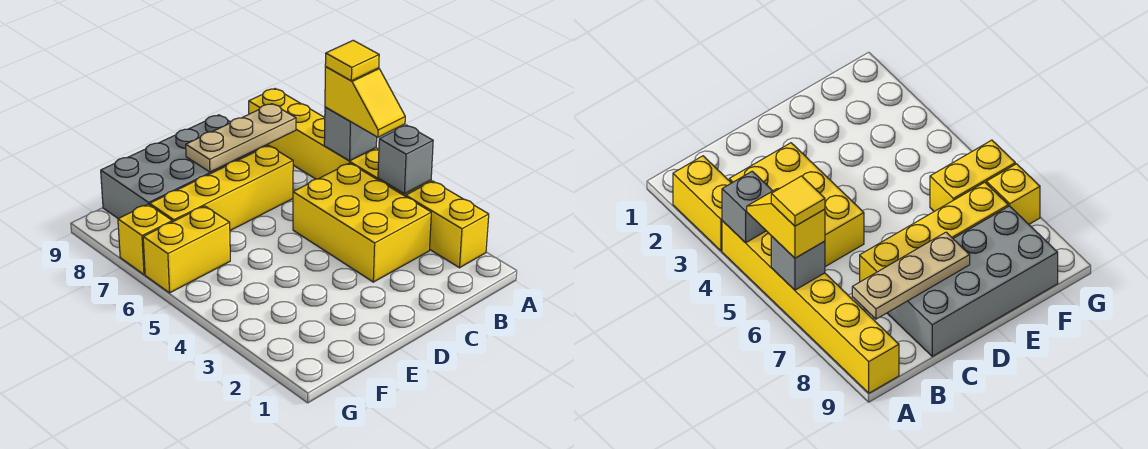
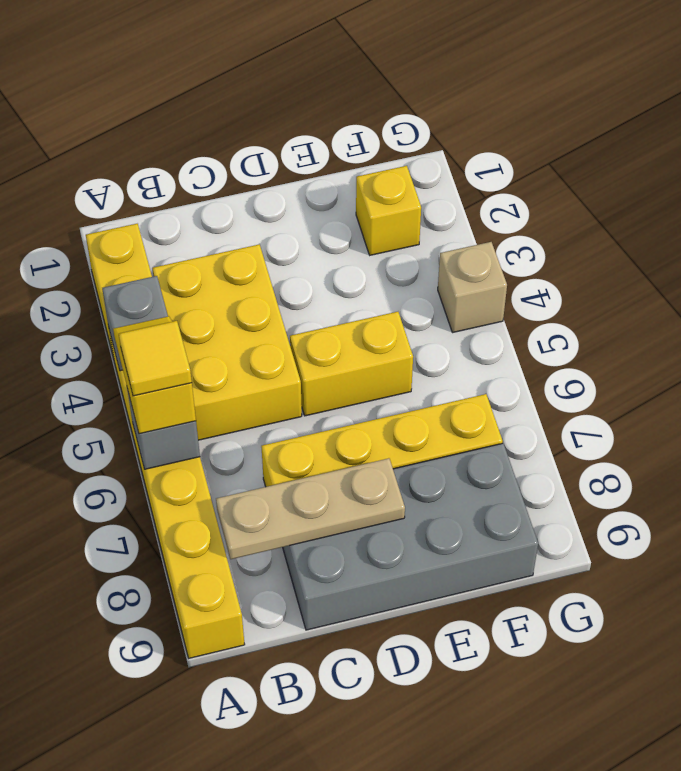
yellow brick F6:G6 level 1 -> yellow brick D5:E5 level 1
none -> tan brick G4 level 1
yellow brick G7 level 1 -> yellow brick F2 level 1

